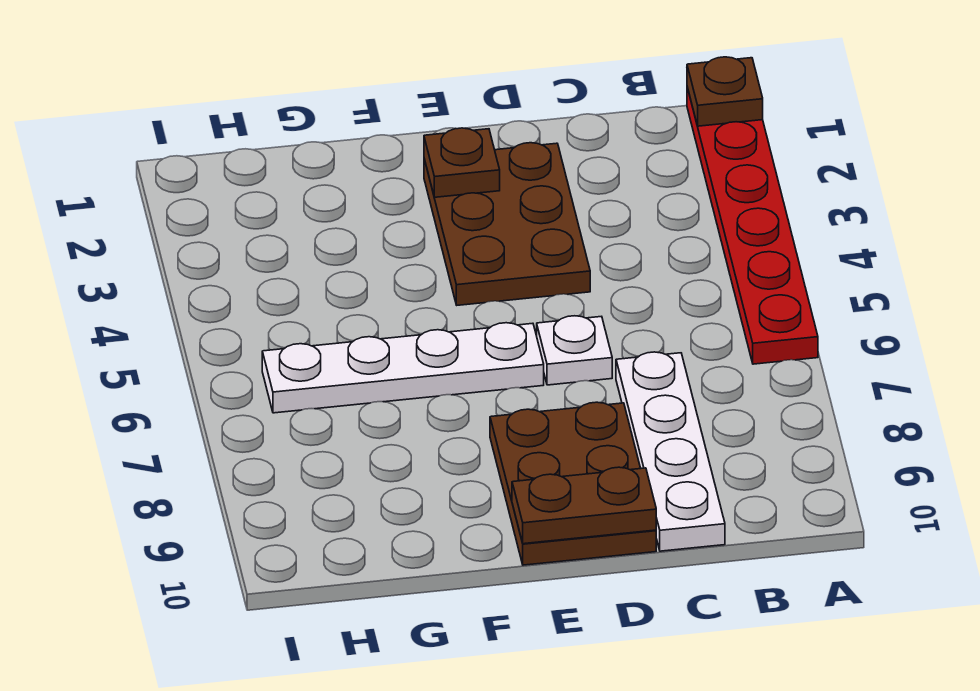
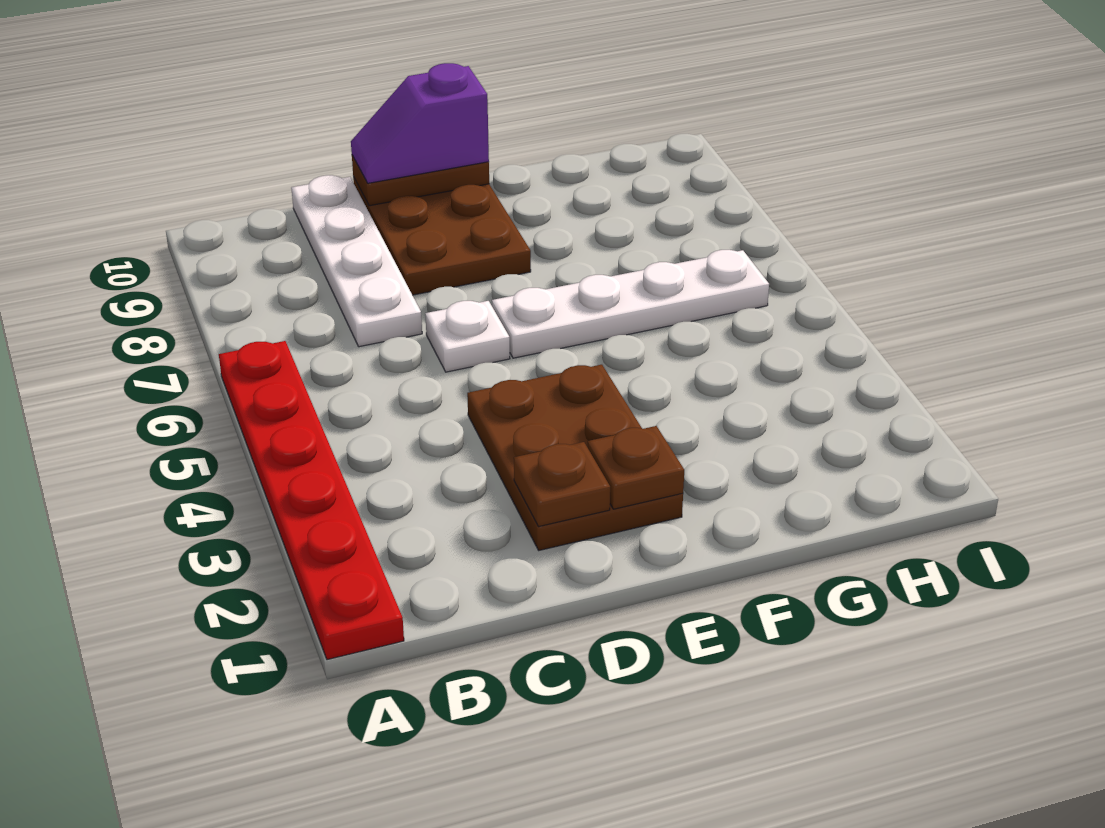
brown plate A1 level 2 -> brown plate D2 level 2
none -> purple slope D10:E10 level 3 top E

